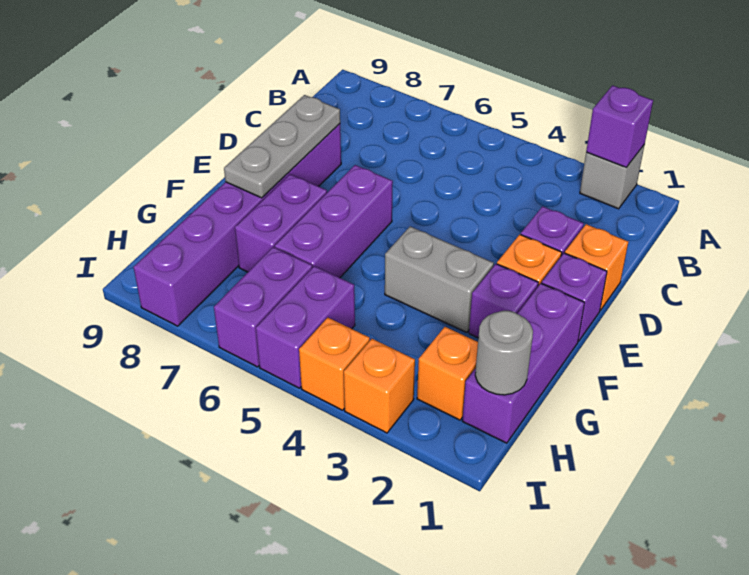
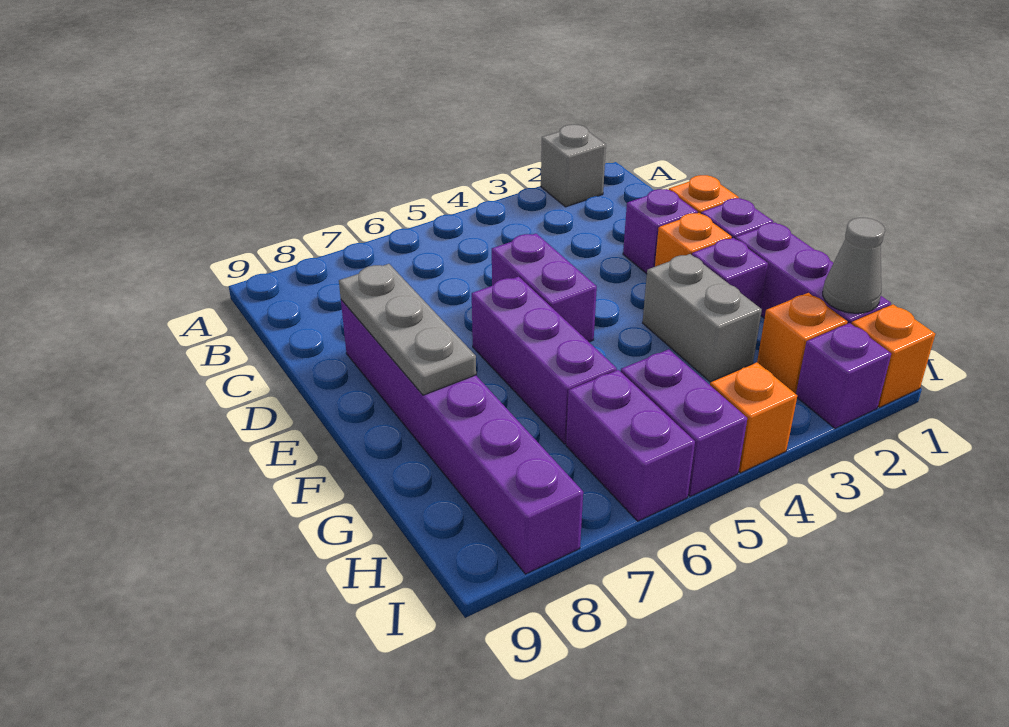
purple brick A2 level 2 -> purple brick I2 level 1
grey brick F3:F4 level 1 -> grey brick F3:G3 level 1
purple brick F7:G7 level 1 -> purple brick D5:E5 level 1
grey round brick H1 level 2 -> grey cone H1 level 2
orange brick I3 level 1 -> orange brick I1 level 1

